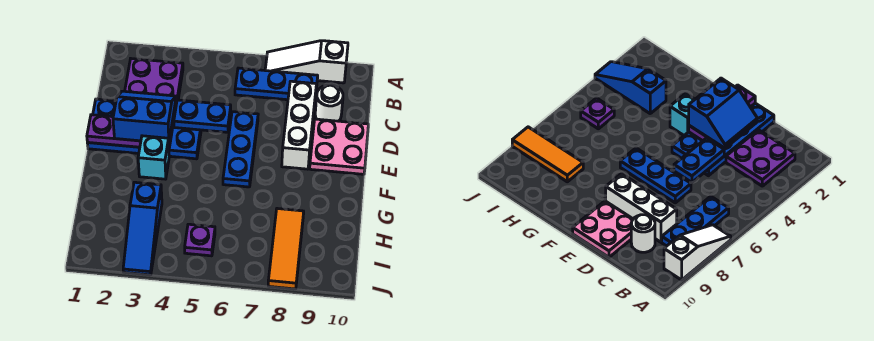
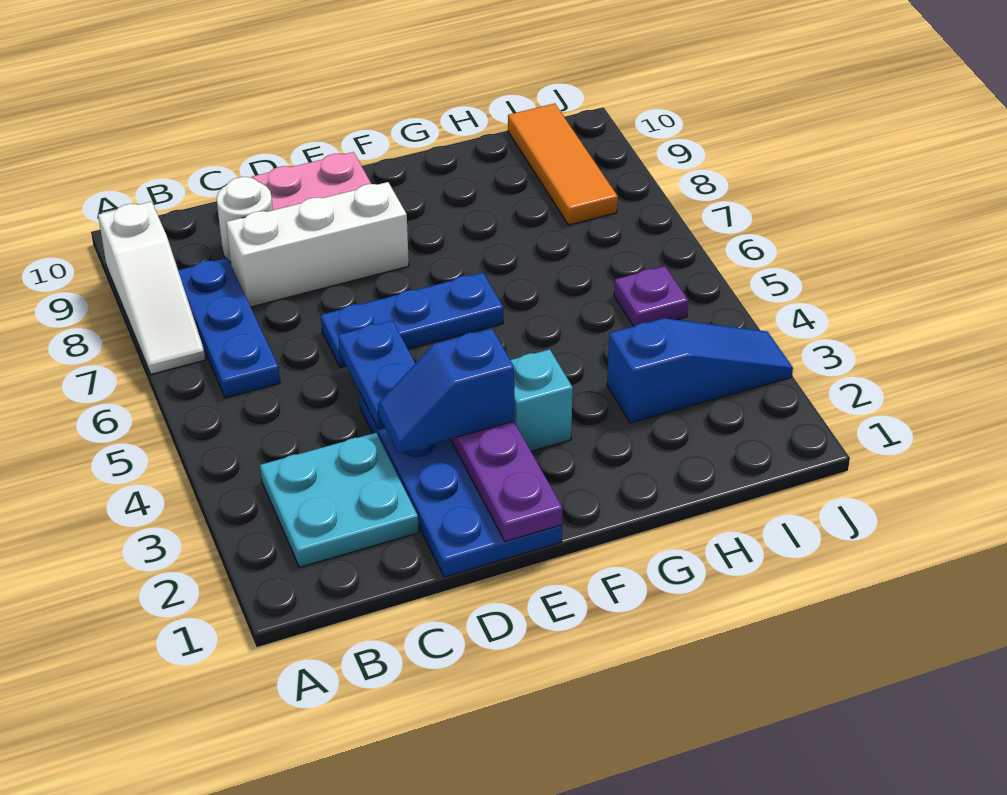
purple plate B2:C3 level 1 -> cyan plate B2:C3 level 1
blue slope D2:E3 level 3 top E -> blue slope D3:E3 level 3 top E
orange tile H8:J8 level 1 -> orange tile I8:I10 level 1

